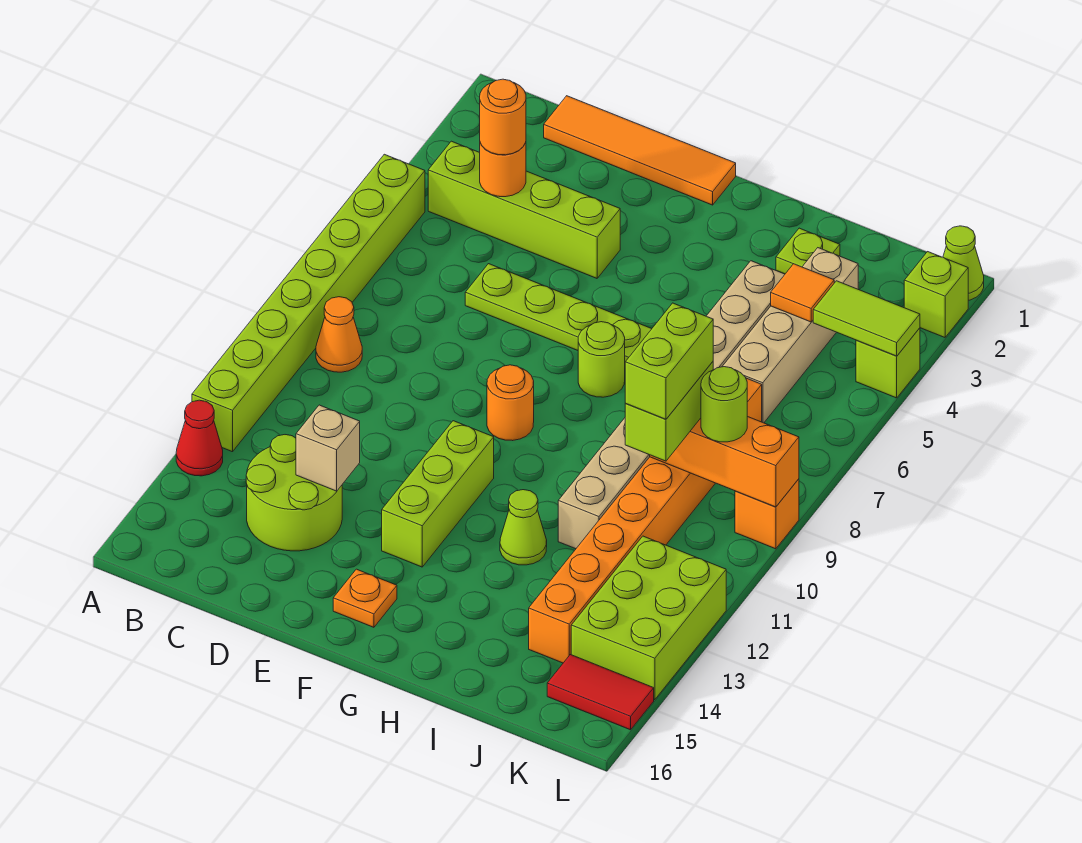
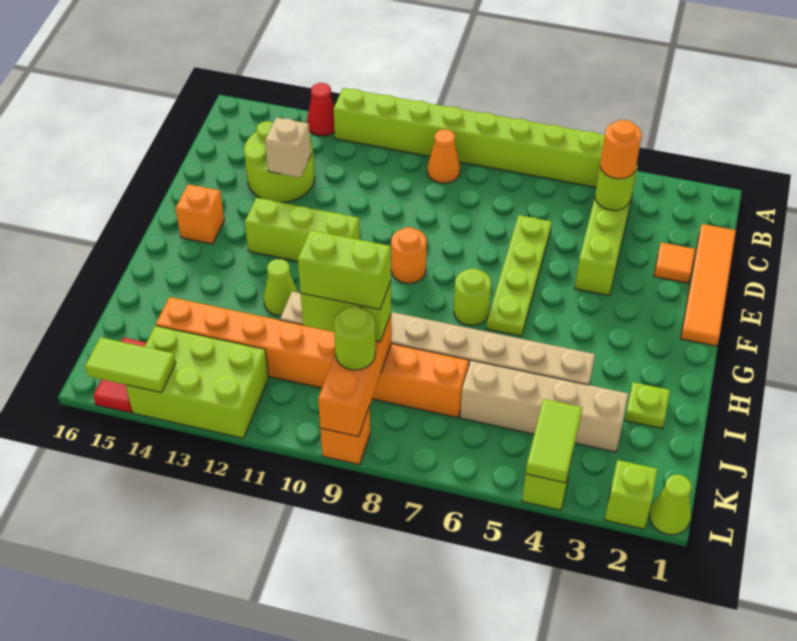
orange round brick C4 level 2 -> lime round brick C4 level 2
orange plate F15 level 1 -> orange brick F15 level 1
orange tile J4 level 2 -> orange tile D2 level 1
none -> lime tile L14:L15 level 2

